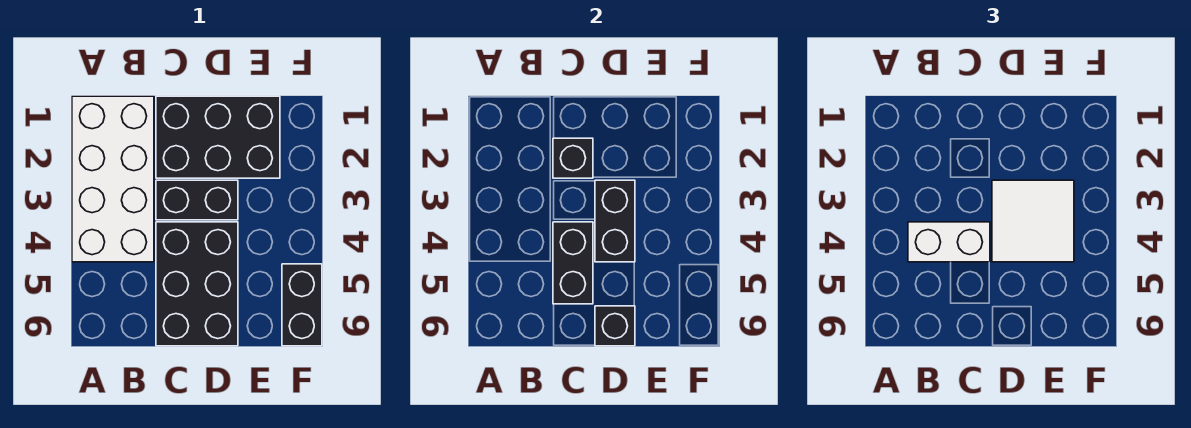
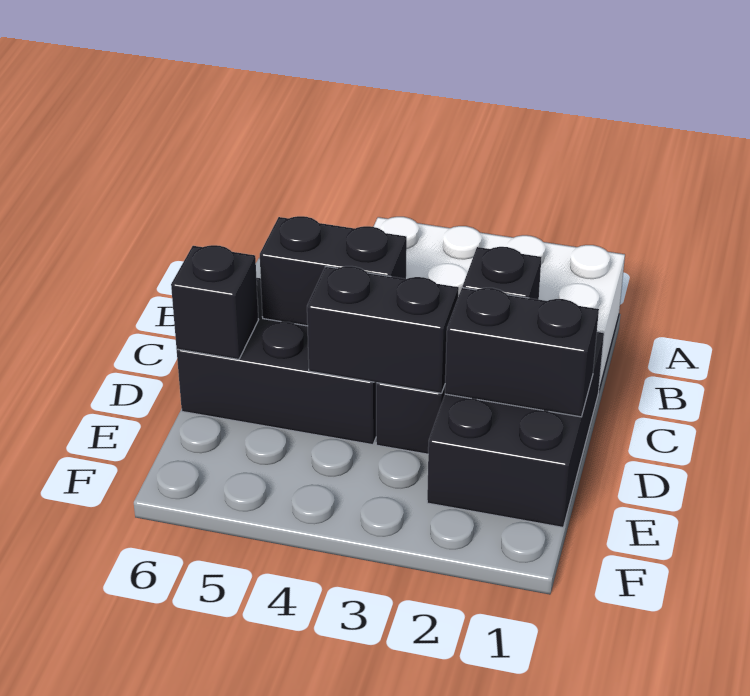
white brick B4:C4 level 3 -> none
white tile D3:E4 level 3 -> none
black brick F5:F6 level 1 -> black brick D1:D2 level 2

